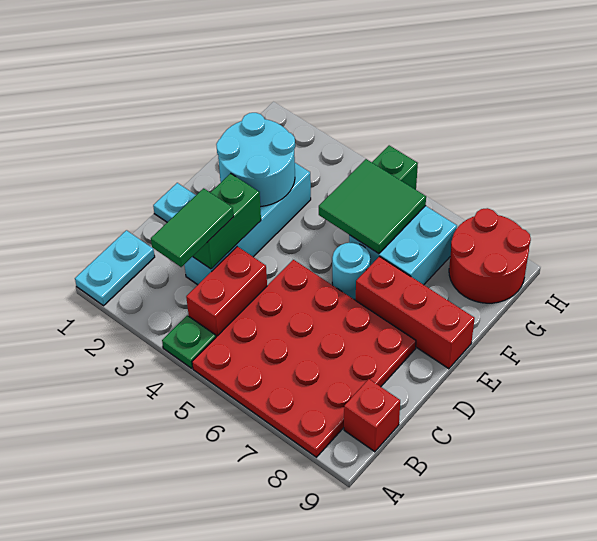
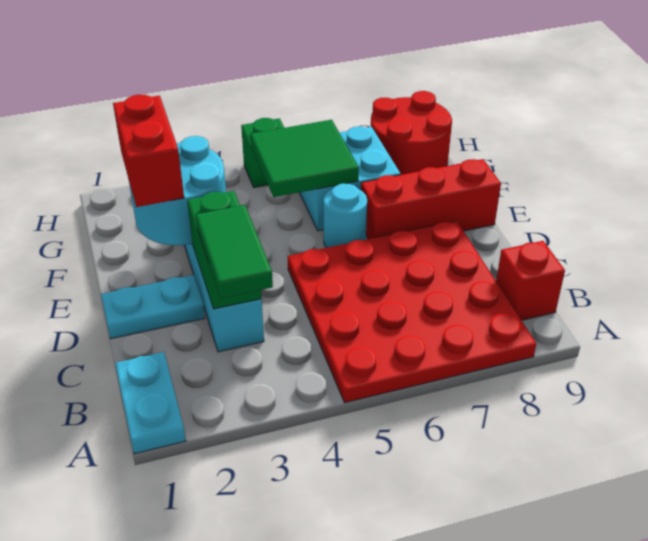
green plate A4 level 1 -> none
red brick B4:C4 level 1 -> red brick E2:F2 level 3

